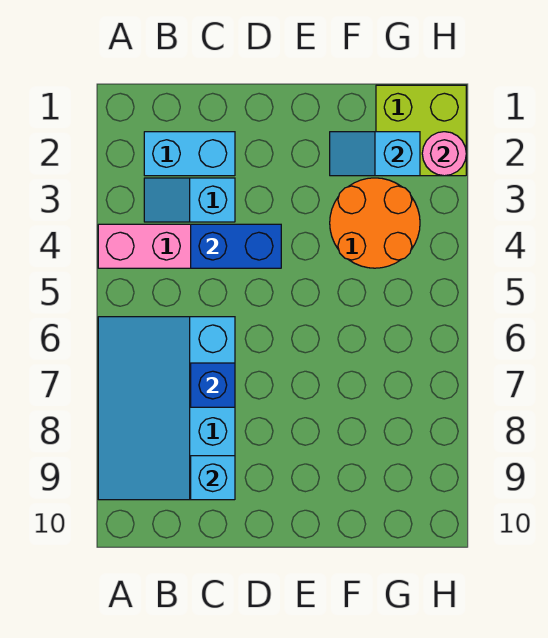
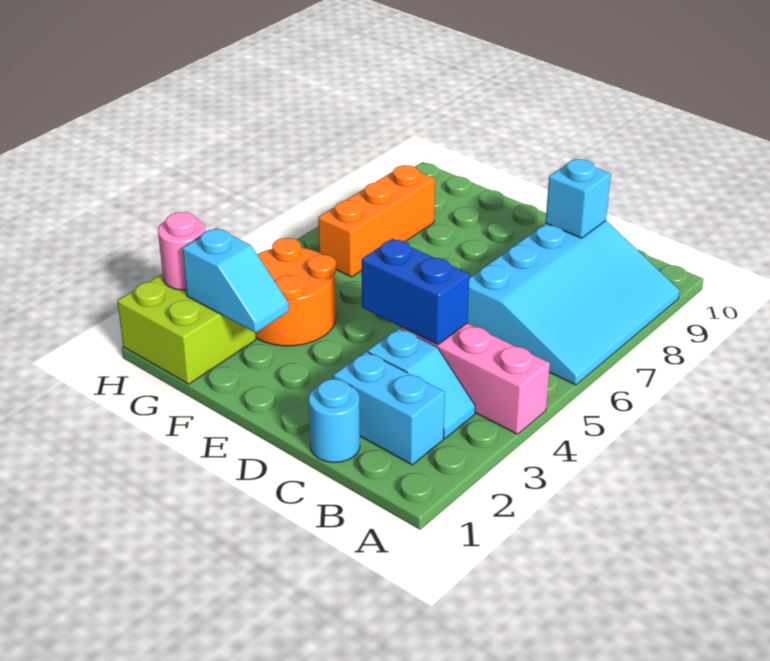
none -> cyan round brick C1 level 1
blue brick C7 level 2 -> none
none -> orange brick G6:G8 level 1

